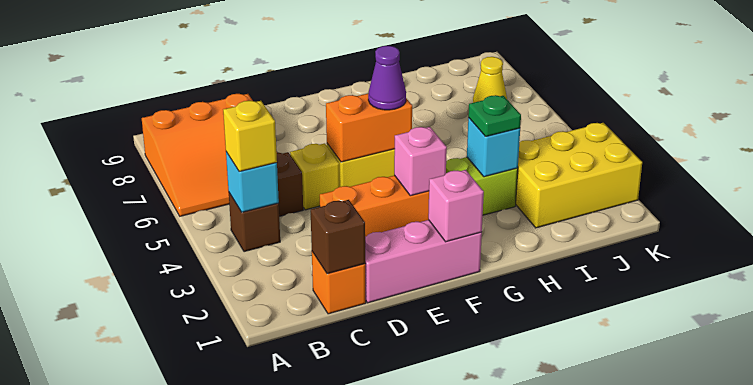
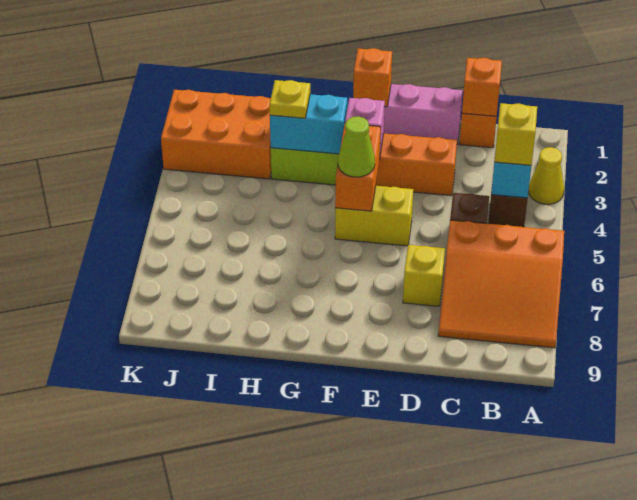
orange slope A6:C8 level 1 top 8 -> orange slope A6:C8 level 1 top 6
brown brick C1 level 2 -> orange brick C1 level 2
yellow brick D5 level 1 -> yellow brick D7 level 1
orange brick E5:F5 level 2 -> orange brick F4:F5 level 2
pink brick F1 level 2 -> orange brick F1 level 2
purple cone F5 level 3 -> lime cone F5 level 3
cyan brick H3 level 2 -> cyan brick G3:H3 level 2
green plate H3 level 3 -> yellow plate H3 level 3
yellow brick I2:K3 level 1 -> orange brick I2:K3 level 1
yellow cone J7 level 1 -> yellow cone A3 level 1

